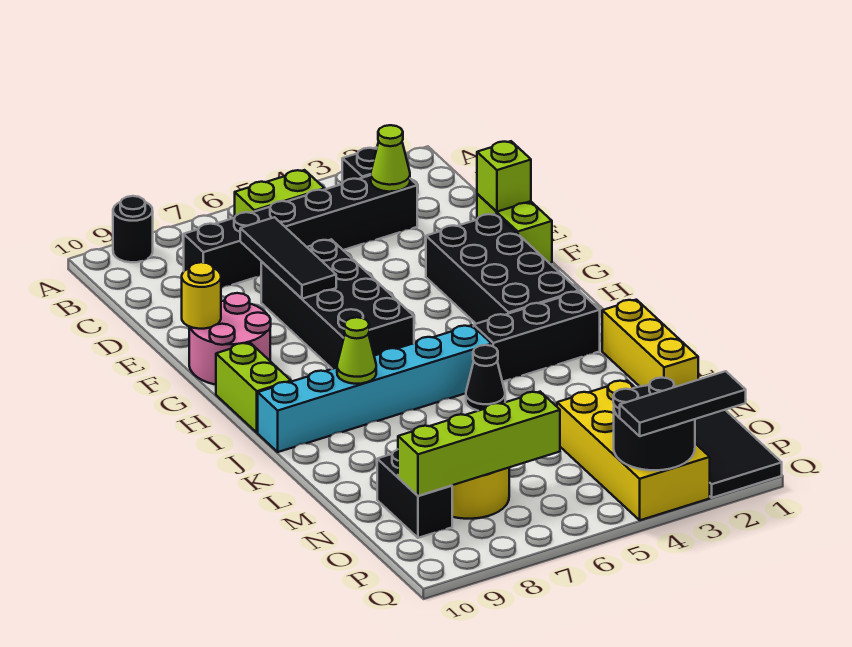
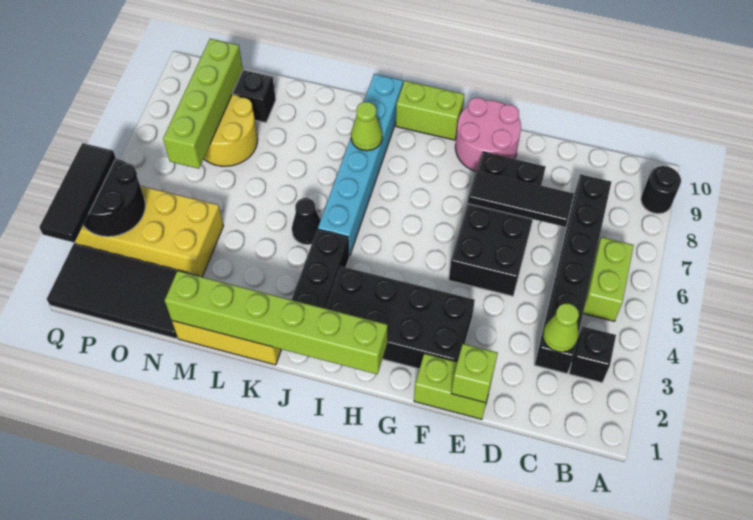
black brick E6:H7 level 1 -> black brick E5:F8 level 1
yellow round brick F10 level 2 -> none
none -> lime brick H1:M1 level 2

